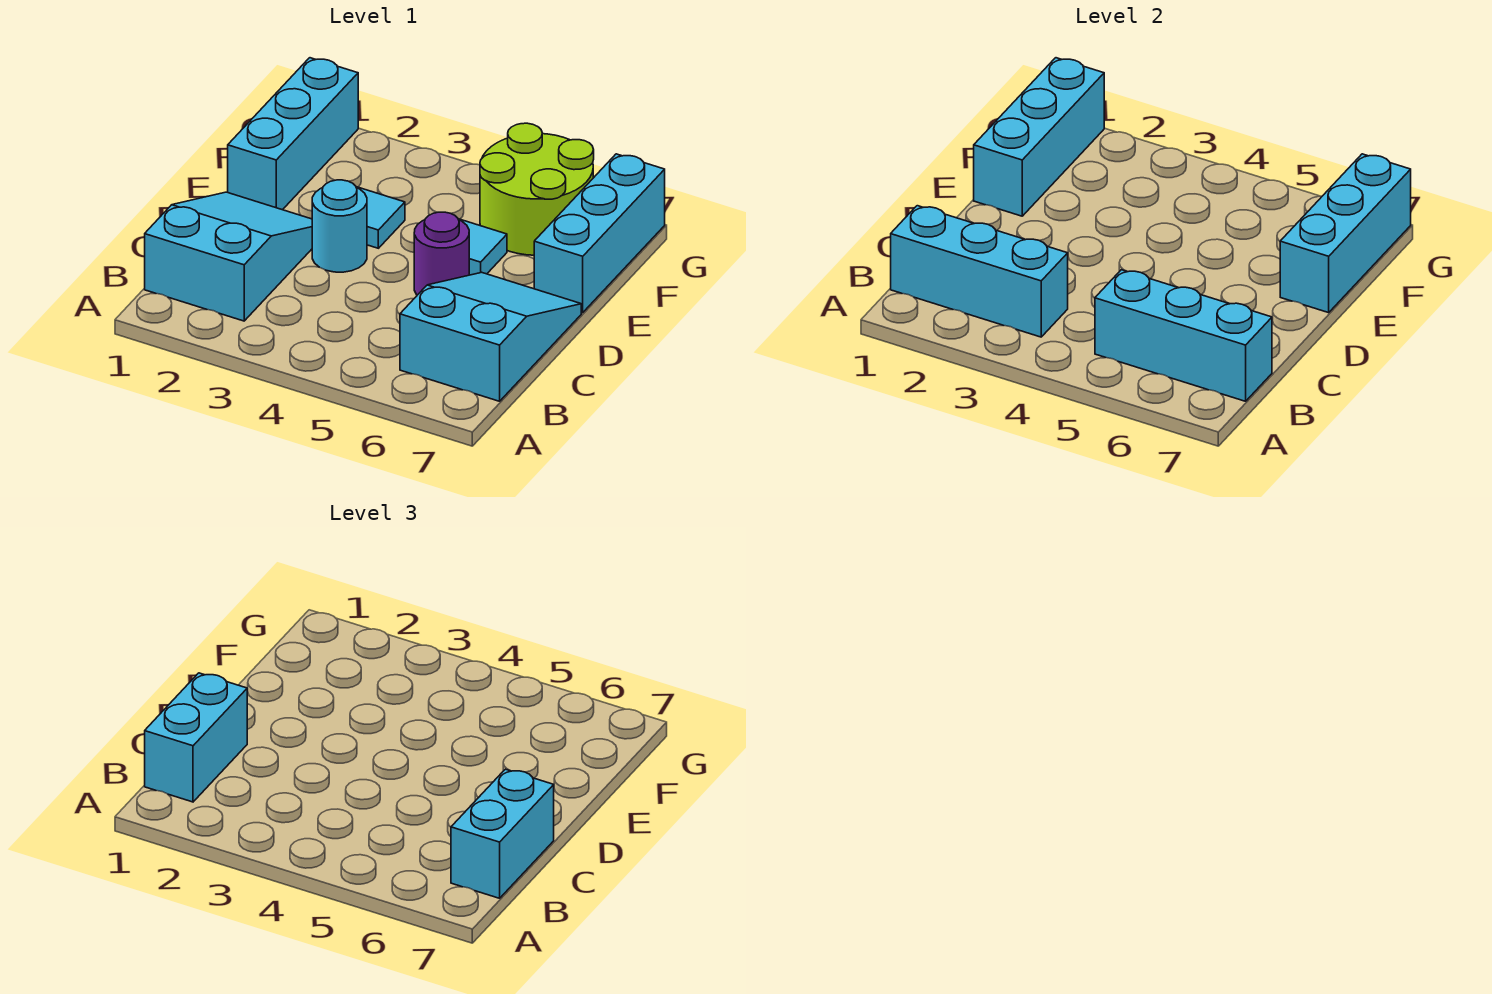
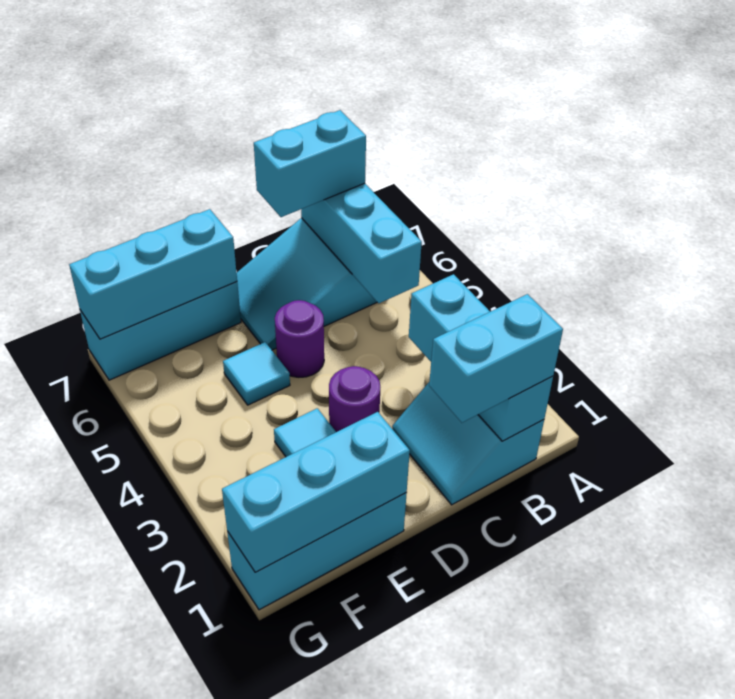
cyan slope B1:D2 level 1 top B -> cyan slope B1:C2 level 1 top B
cyan round brick D3 level 1 -> purple round brick D3 level 1
lime round brick F5:G6 level 1 -> none

